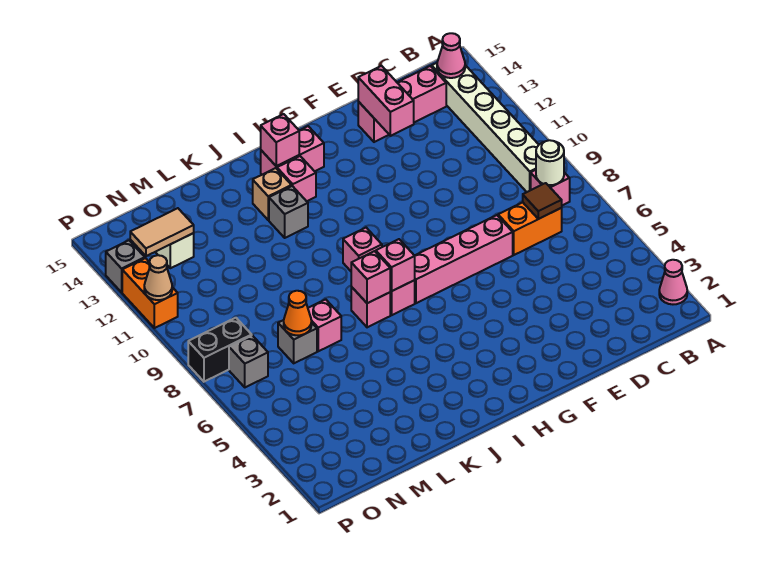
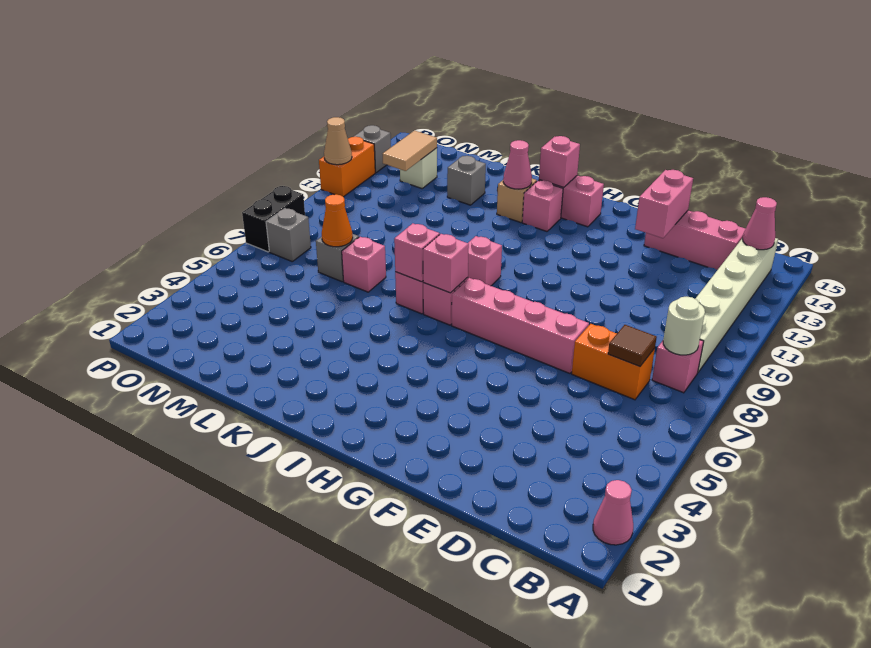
grey brick J12 level 1 -> grey brick L13 level 1
none -> pink cone J13 level 2
tan tile N13:O13 level 2 -> tan tile N12:N13 level 2
black brick O8:P8 level 1 -> black brick P7:P8 level 1

